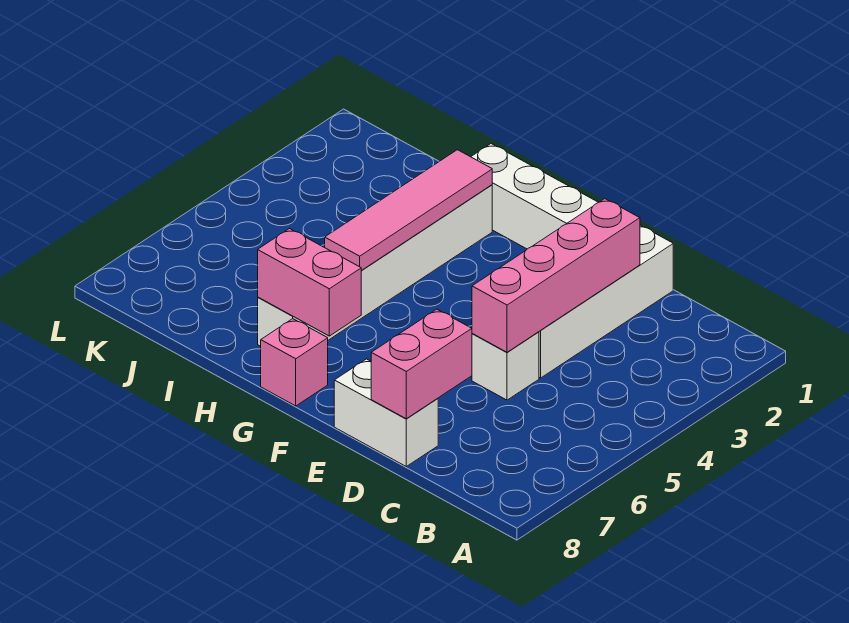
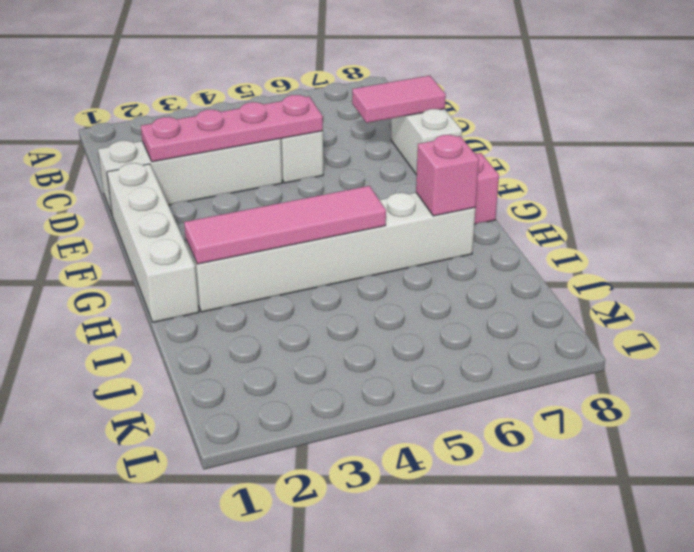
pink brick D2:D5 level 2 -> pink plate D2:D5 level 2
pink brick D7:D8 level 2 -> pink tile D7:D8 level 2
pink brick G7:H7 level 2 -> pink brick H7 level 2

